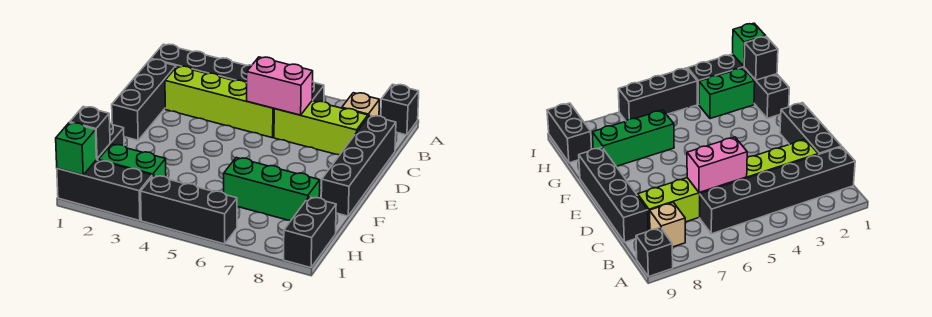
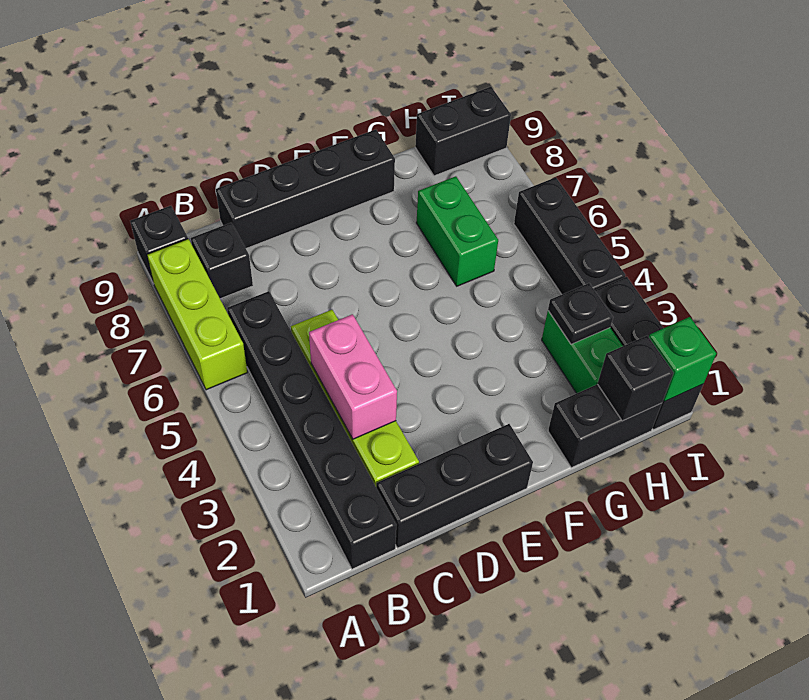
tan brick B8 level 1 -> black brick B8 level 1
pink brick C5:C6 level 2 -> pink brick C3:C4 level 2
lime brick C6:C8 level 1 -> lime brick A6:A8 level 1
green brick G6:G8 level 1 -> green brick G6:G7 level 1
none -> black plate H3 level 2

